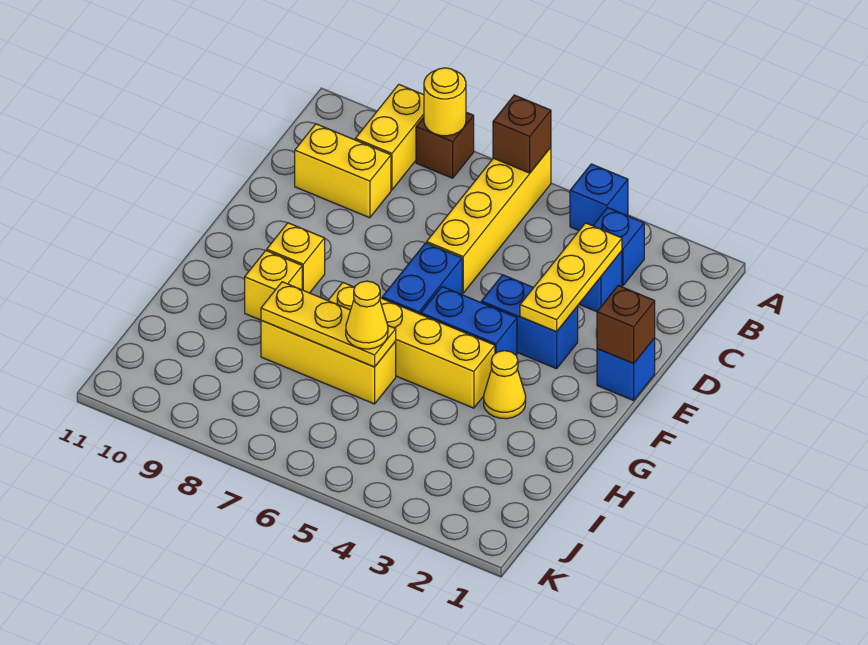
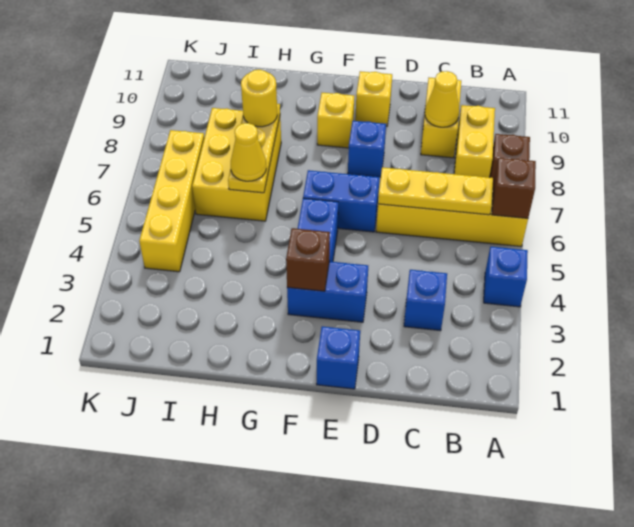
yellow round brick A8 level 2 -> yellow round brick H8 level 3
yellow brick A9:B9 level 1 -> yellow brick B8:B9 level 1
blue brick B3 level 1 -> blue brick E8 level 1
yellow plate C3:E3 level 2 -> yellow plate B6:D6 level 2
brown brick E1 level 2 -> brown brick F3 level 2
blue brick E3:E4 level 1 -> blue brick E3:F3 level 1
yellow cone G3 level 1 -> yellow cone C9 level 2
yellow brick G4:G7 level 1 -> yellow brick J4:J7 level 1
yellow brick G9 level 1 -> yellow brick E10 level 1
yellow brick H6:H8 level 1 -> yellow brick H6:I8 level 1

